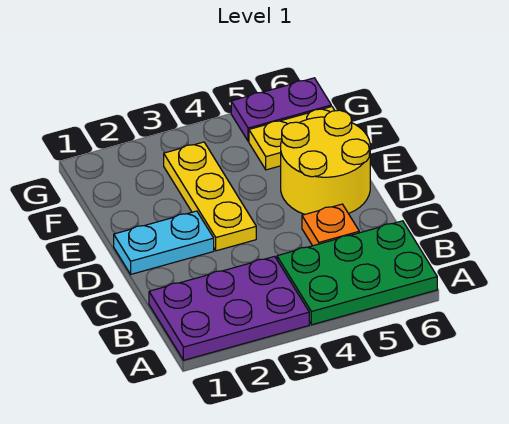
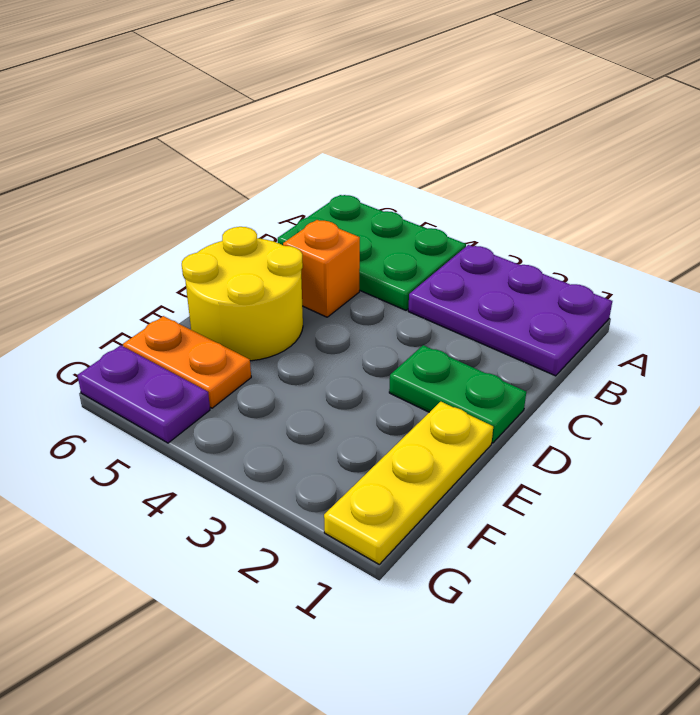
orange plate C5 level 1 -> orange brick C5 level 1
cyan plate D1:D2 level 1 -> green plate D1:D2 level 1
yellow plate D3:F3 level 1 -> yellow plate E1:G1 level 1
yellow plate F5:F6 level 1 -> orange plate F5:F6 level 1

